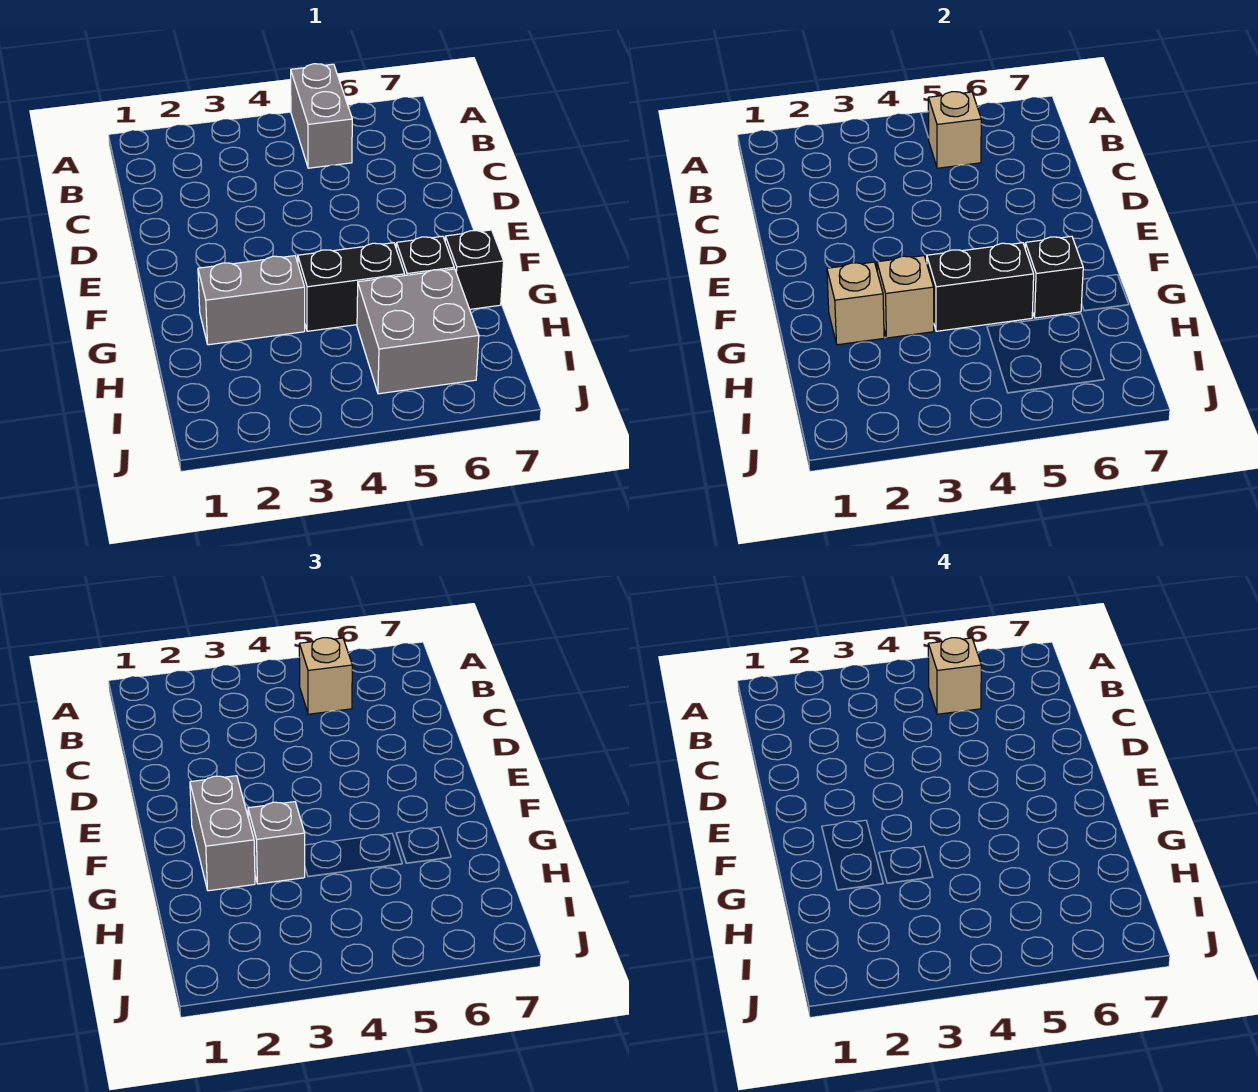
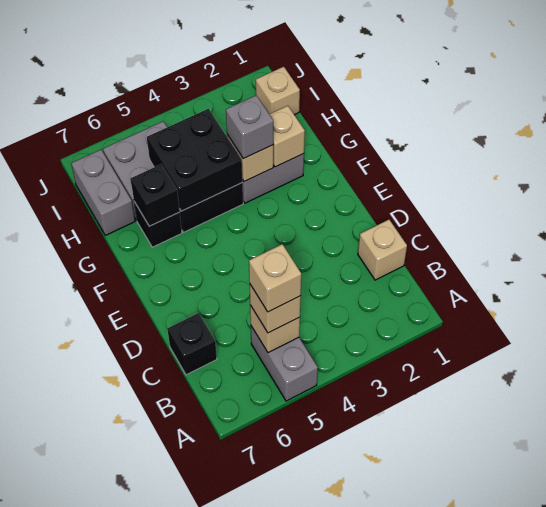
none -> tan brick C1 level 1
grey brick F2:G2 level 3 -> grey brick H7:I7 level 1
black brick G4:G5 level 2 -> black brick G4:H5 level 2
black brick G7 level 1 -> black brick C7 level 1
none -> tan brick I1 level 1

